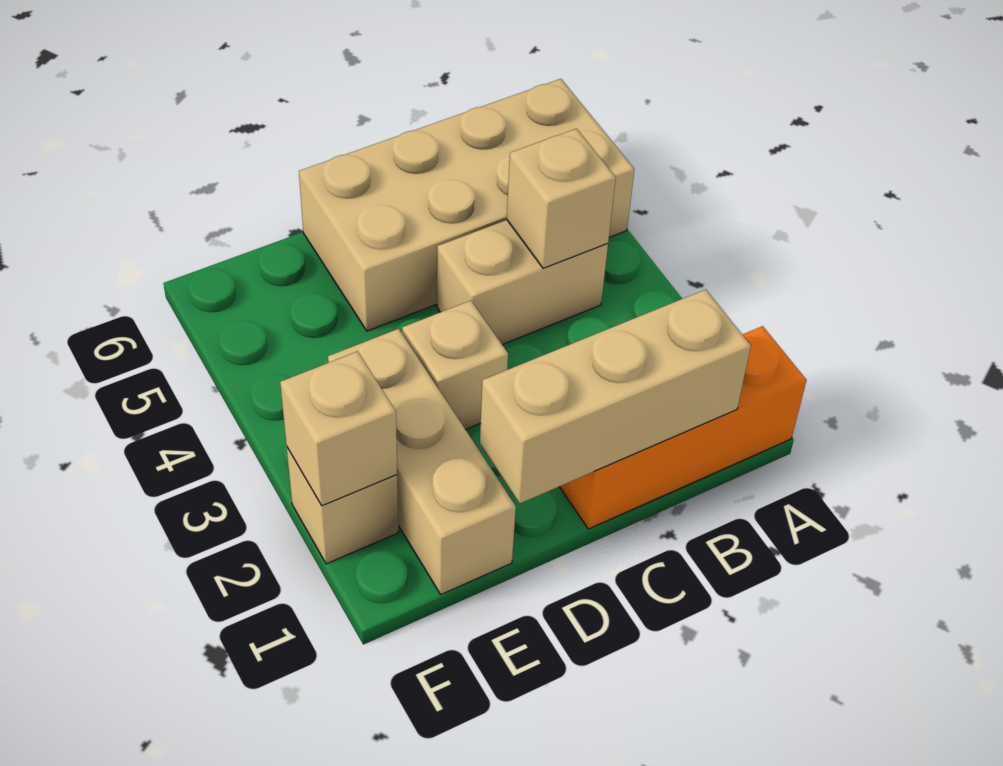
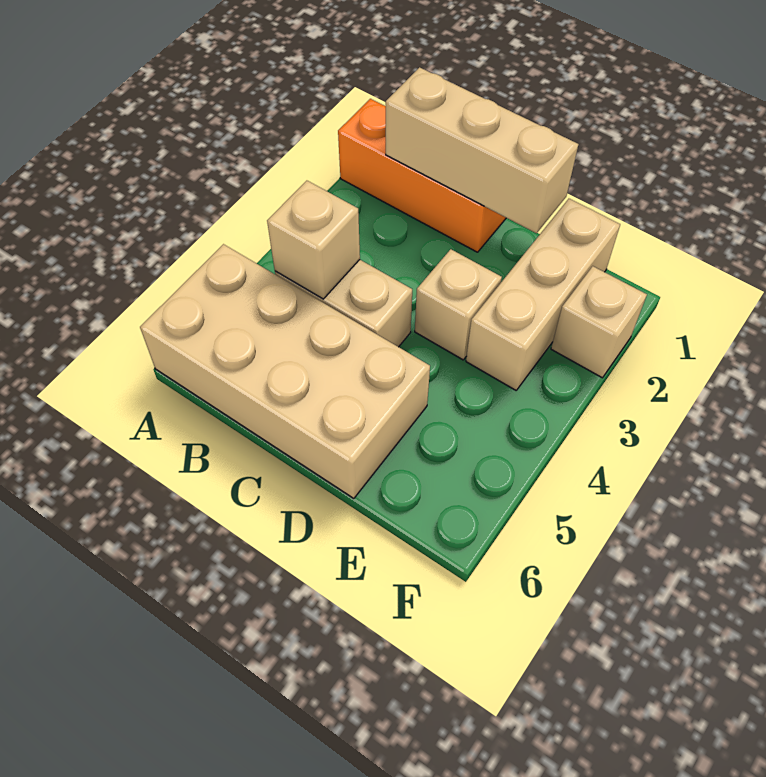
tan brick F2 level 2 -> none

